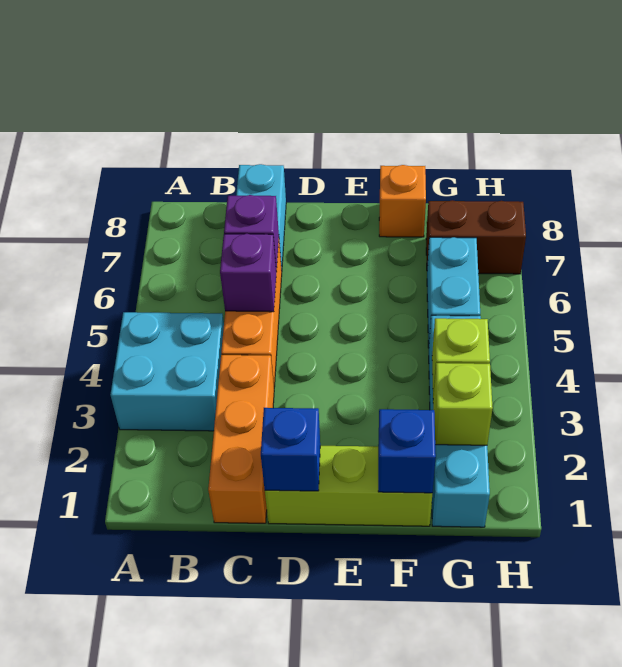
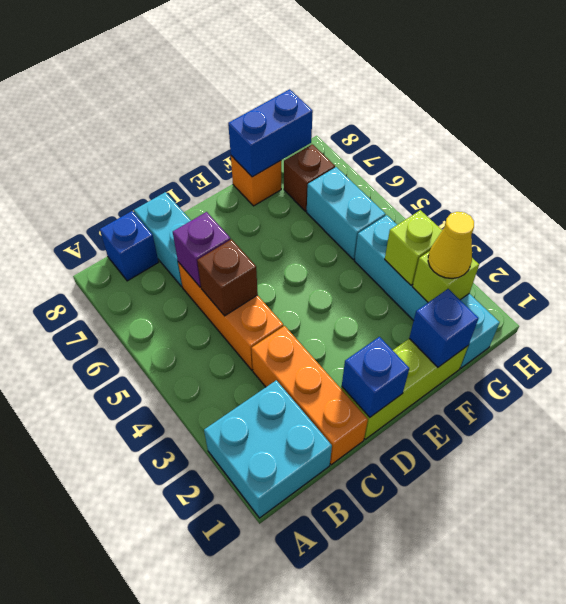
cyan brick A3:B4 level 1 -> cyan brick A1:B2 level 1
none -> blue brick B8 level 1
purple brick C5 level 2 -> brown brick C5 level 2
none -> blue brick F8:G8 level 2
none -> yellow cone G2 level 3
brown brick G7:H7 level 1 -> brown brick G7 level 1

